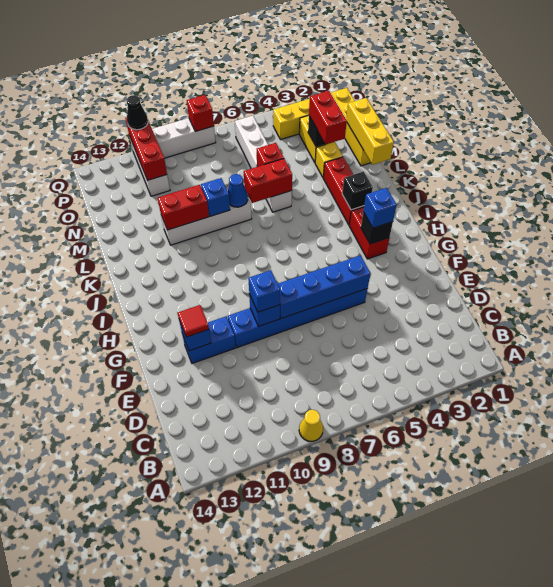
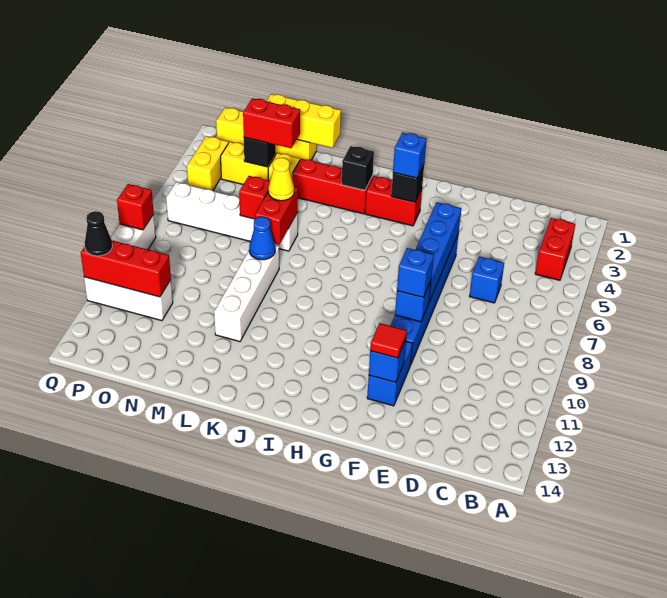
yellow cone A9 level 1 -> yellow cone L6 level 3
blue brick L9 level 2 -> blue brick D6 level 1
red brick L10:L11 level 2 -> red brick B3:B4 level 1

